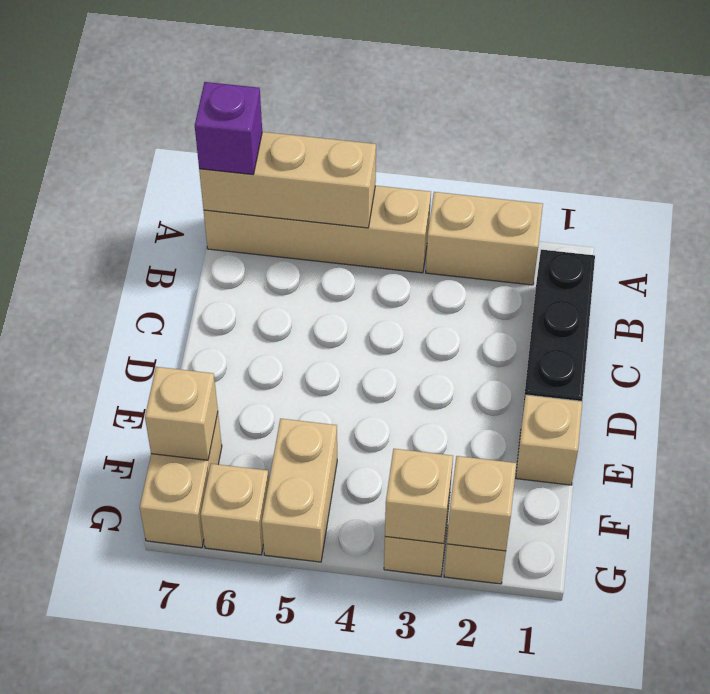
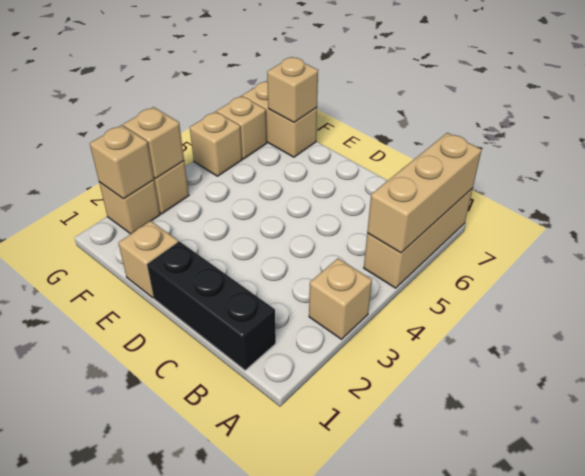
tan brick A2:A3 level 1 -> tan brick A3 level 1
tan brick A4:A7 level 1 -> tan brick A5:A7 level 1
purple brick A7 level 3 -> none
tan brick F5:G5 level 1 -> tan brick G5 level 1

